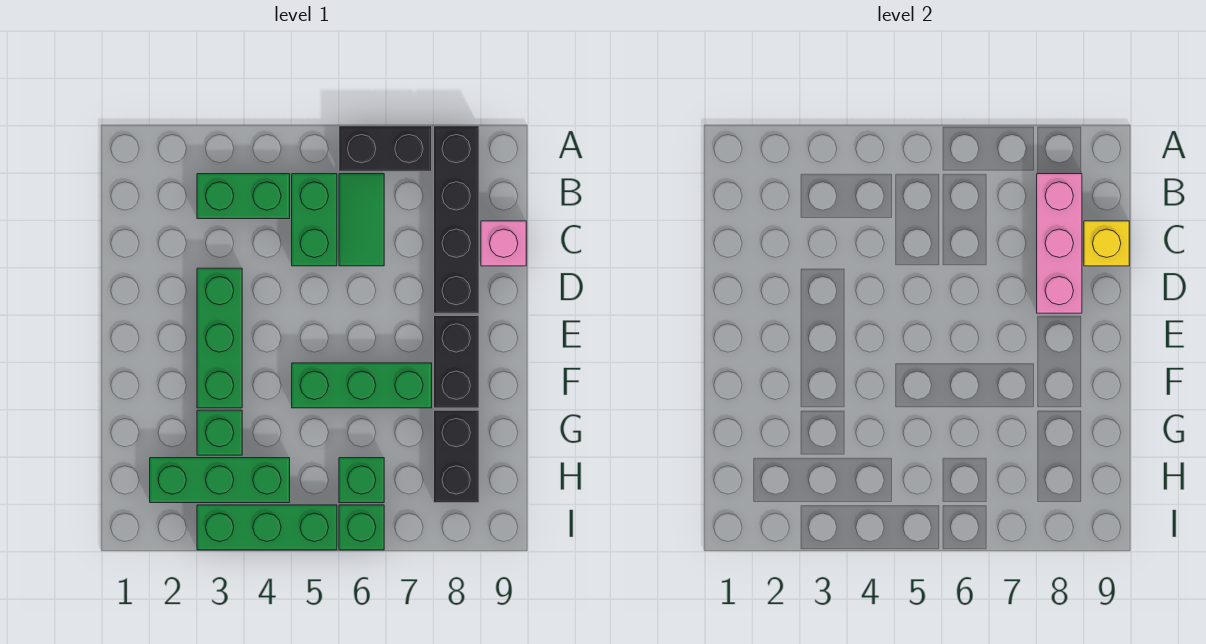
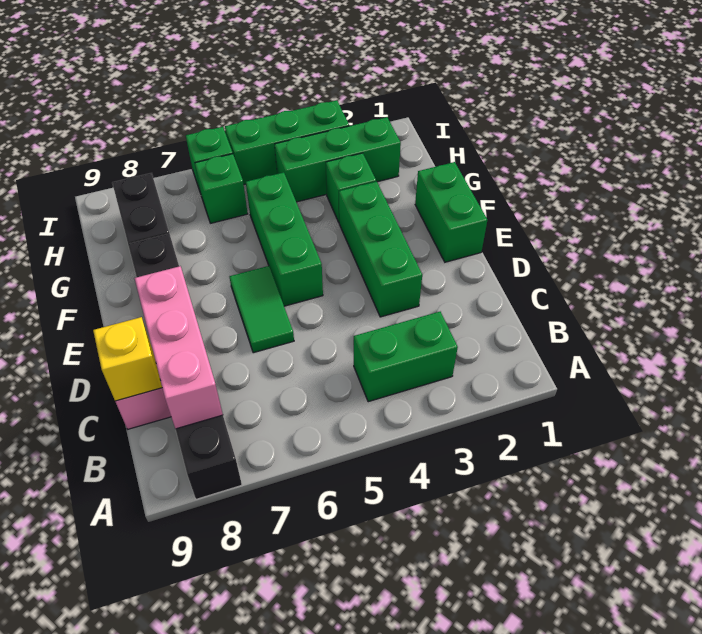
black brick A6:A7 level 1 -> none
green brick B5:C5 level 1 -> green brick E1:F1 level 1
green tile B6:C6 level 1 -> green tile D6:E6 level 1
green brick F5:F7 level 1 -> green brick E5:G5 level 1

